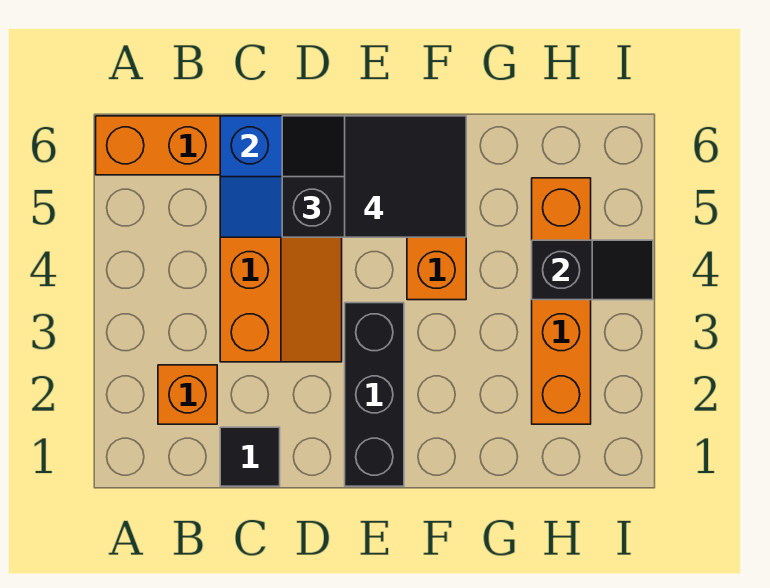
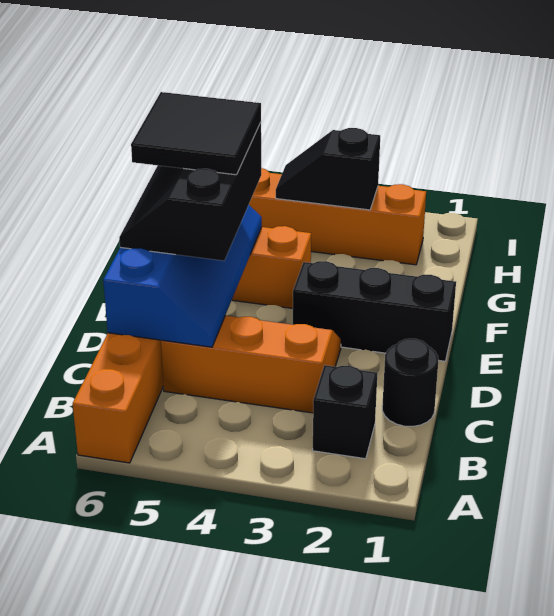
orange brick B2 level 1 -> black brick B2 level 1
black tile C1 level 1 -> black round brick C1 level 1
black slope H4:I4 level 2 top H -> black slope H3:H4 level 2 top 3

